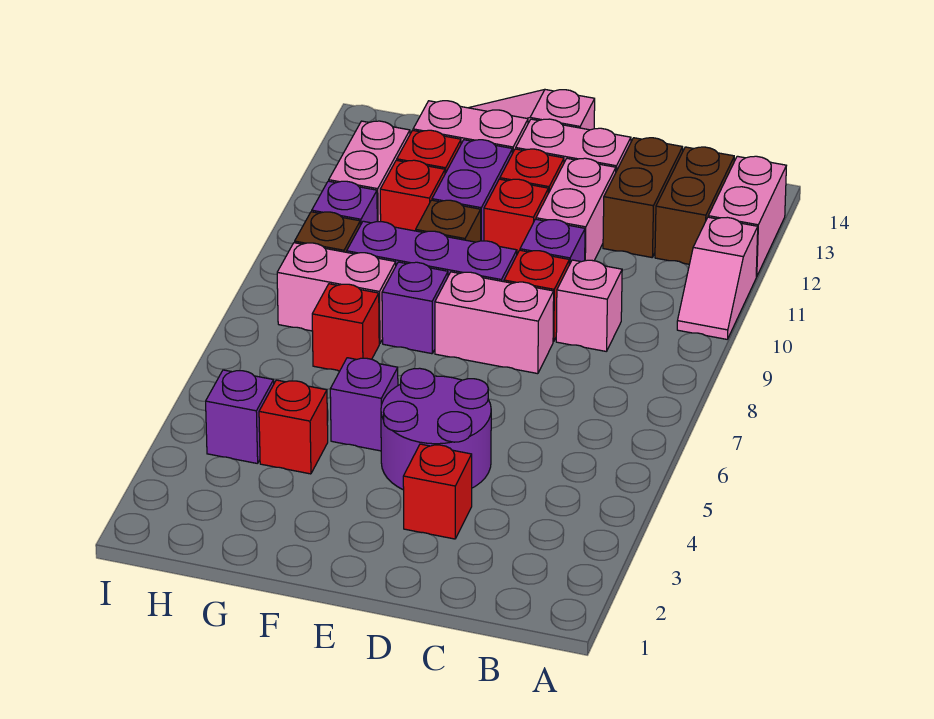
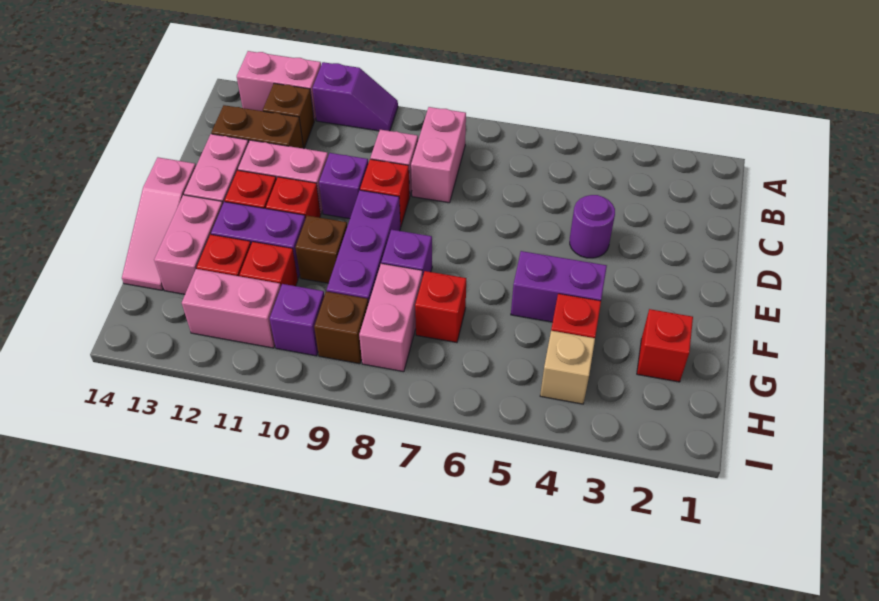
pink slope A10:A11 level 1 top 11 -> purple slope A10:A11 level 1 top 11
brown brick B12:B13 level 1 -> brown brick B12 level 1
red brick D3 level 1 -> red brick G2 level 1
purple round brick D4:E5 level 1 -> purple round brick D4 level 1
pink brick D8:E8 level 1 -> pink brick B8:C8 level 1
purple brick F5 level 1 -> purple brick F4:F5 level 1
purple brick H4 level 1 -> tan brick H4 level 1

